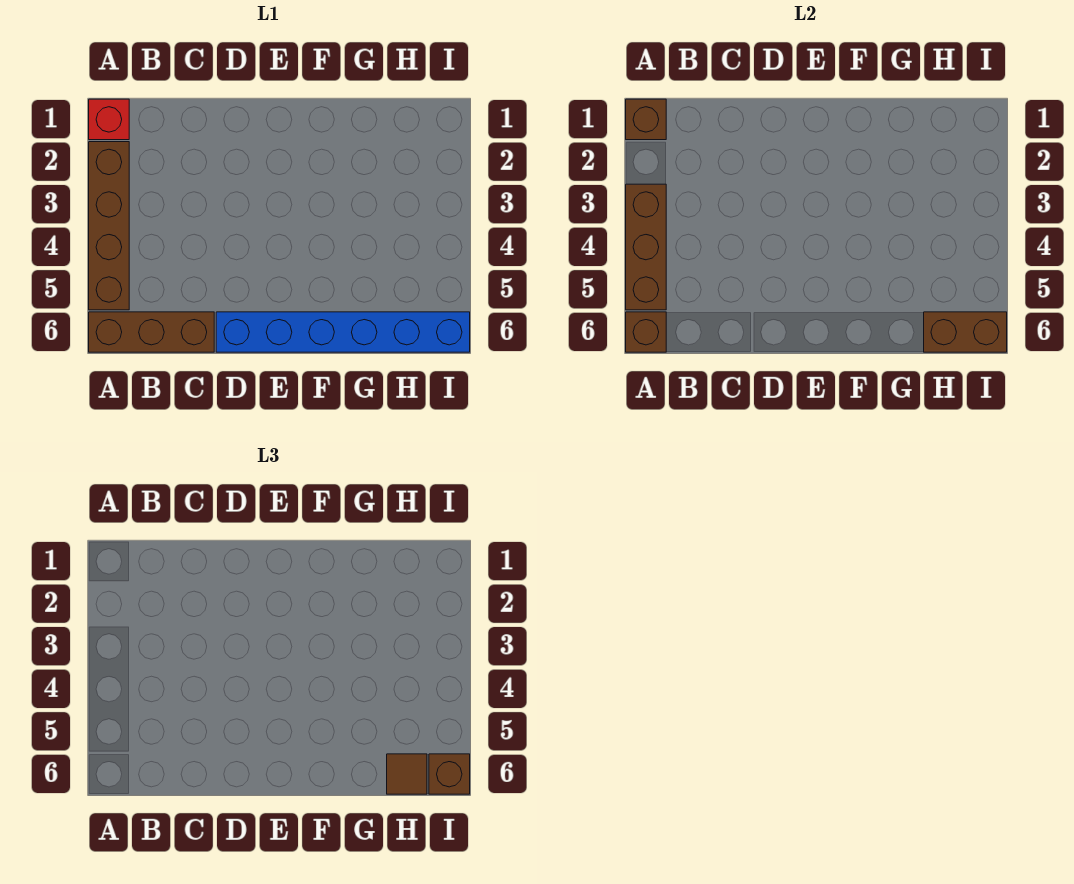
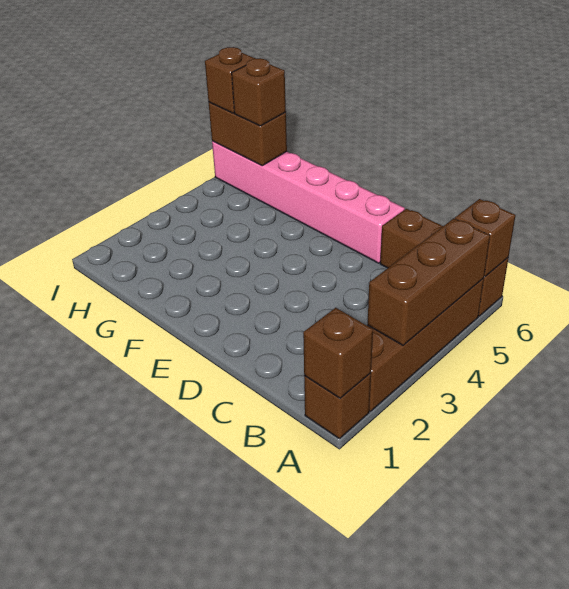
red brick A1 level 1 -> brown brick A1 level 1
blue brick D6:I6 level 1 -> pink brick D6:I6 level 1
brown tile H6 level 3 -> brown brick H6 level 3

